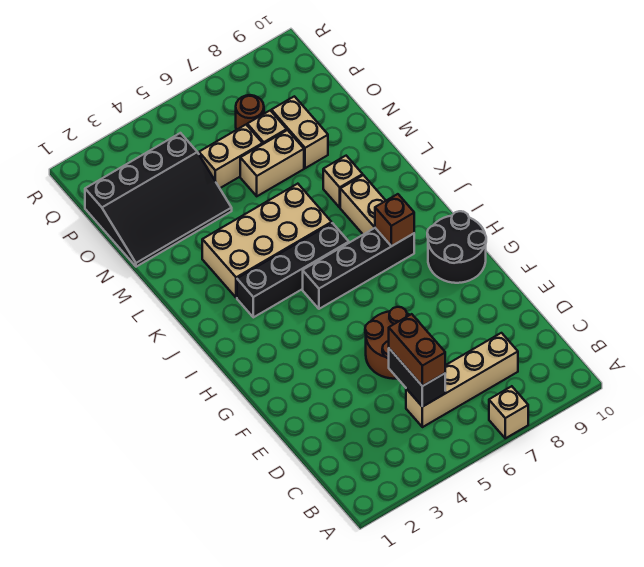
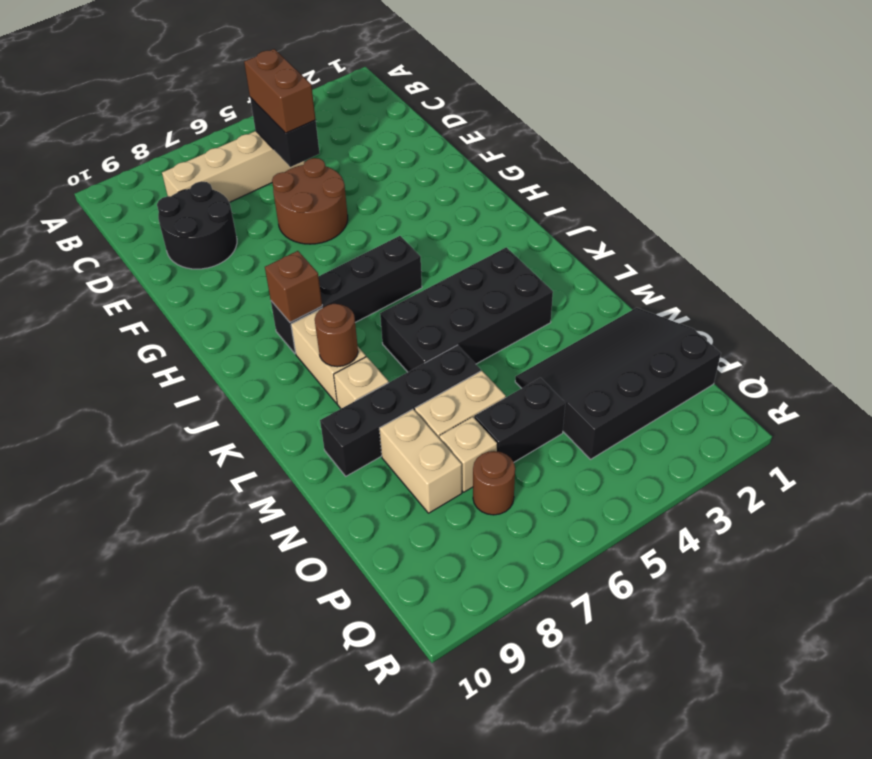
tan brick A7 level 1 -> none
black round brick G9:H10 level 1 -> black round brick D8:E9 level 1
black brick J3:J6 level 1 -> black brick M6:M9 level 1
tan brick K3:L6 level 1 -> black brick K3:L6 level 1
none -> brown round brick K8 level 2
tan brick O5:O6 level 1 -> black brick O5:O6 level 1

